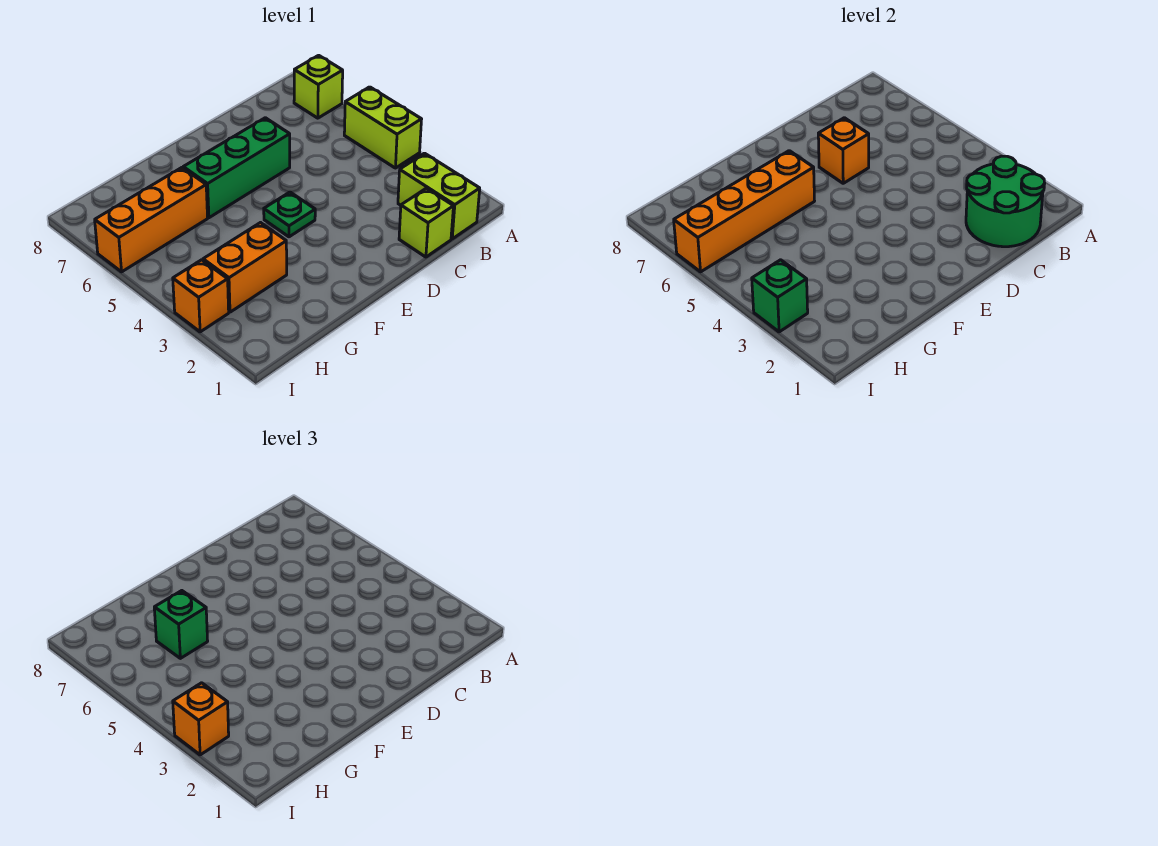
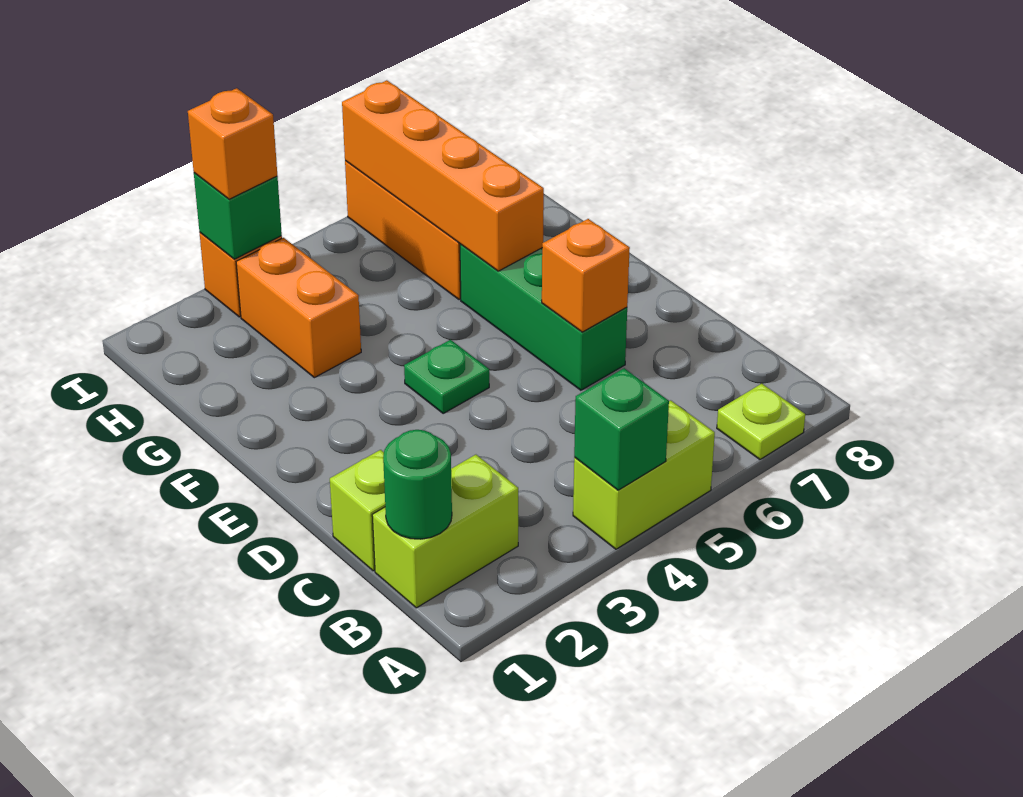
lime brick A7 level 1 -> lime plate A7 level 1
green round brick B1:C2 level 2 -> green round brick B1 level 2
green brick G6 level 3 -> green brick A4 level 2

